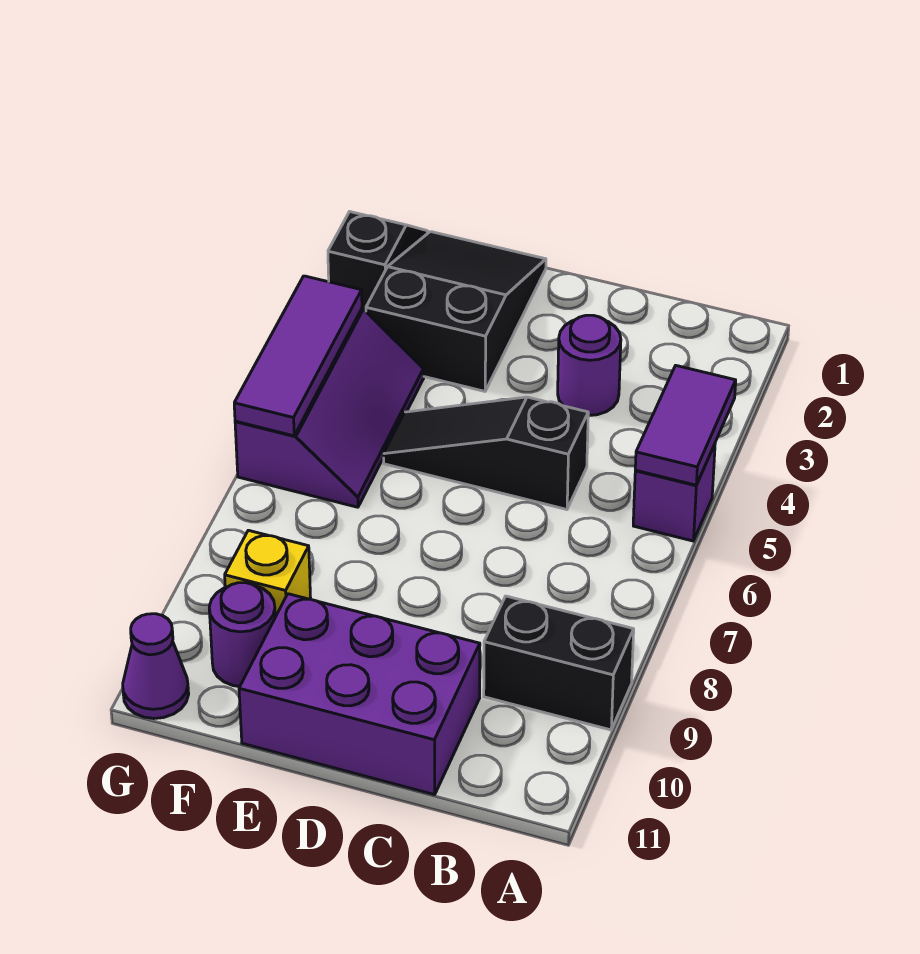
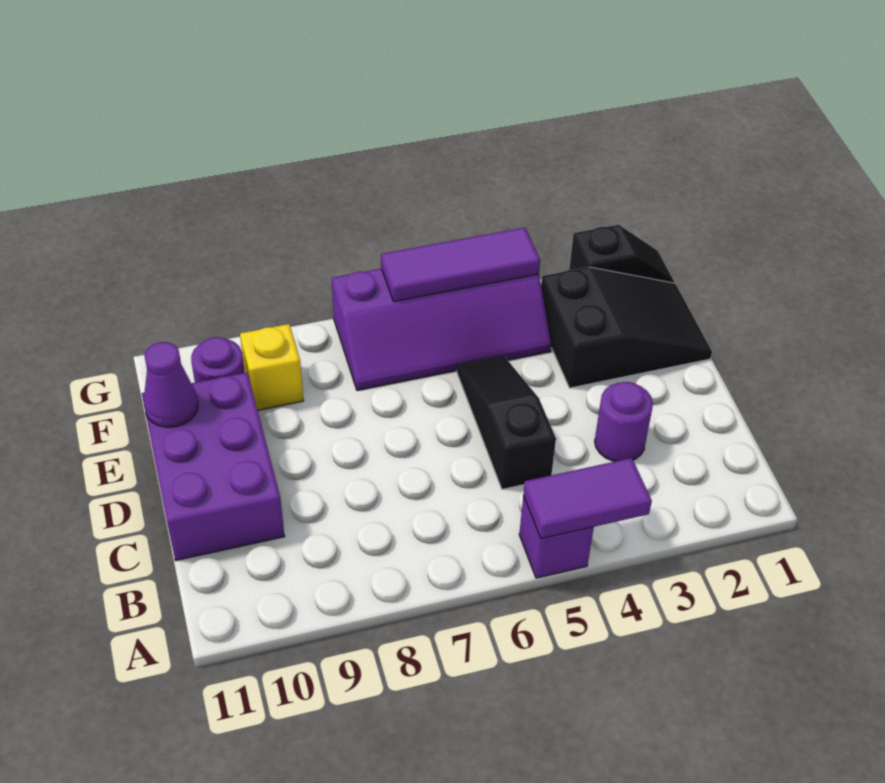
black brick A9:B9 level 1 -> none
purple slope F4:G6 level 1 top G -> purple slope F4:G7 level 1 top G
purple cone G11 level 1 -> purple cone E11 level 2

